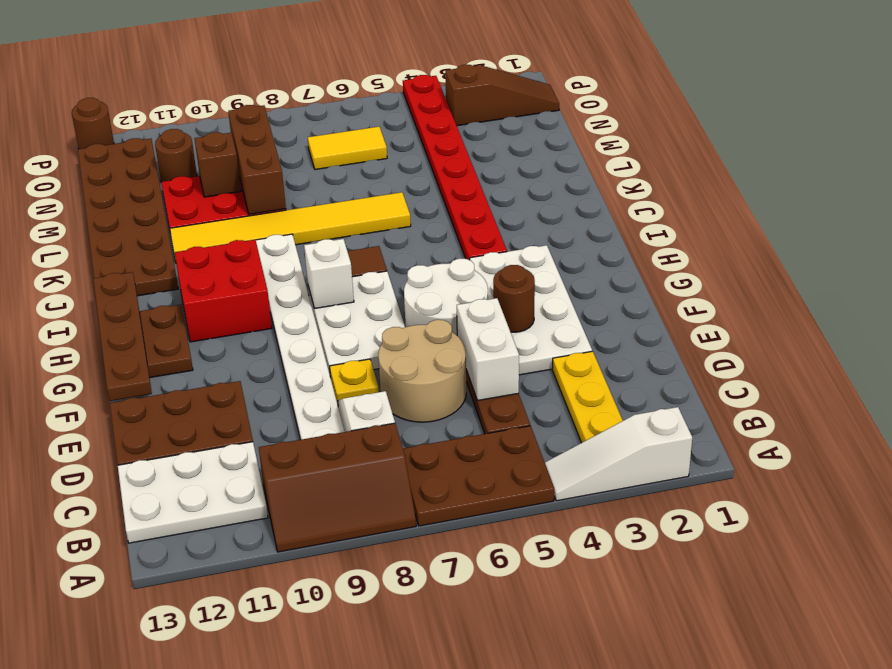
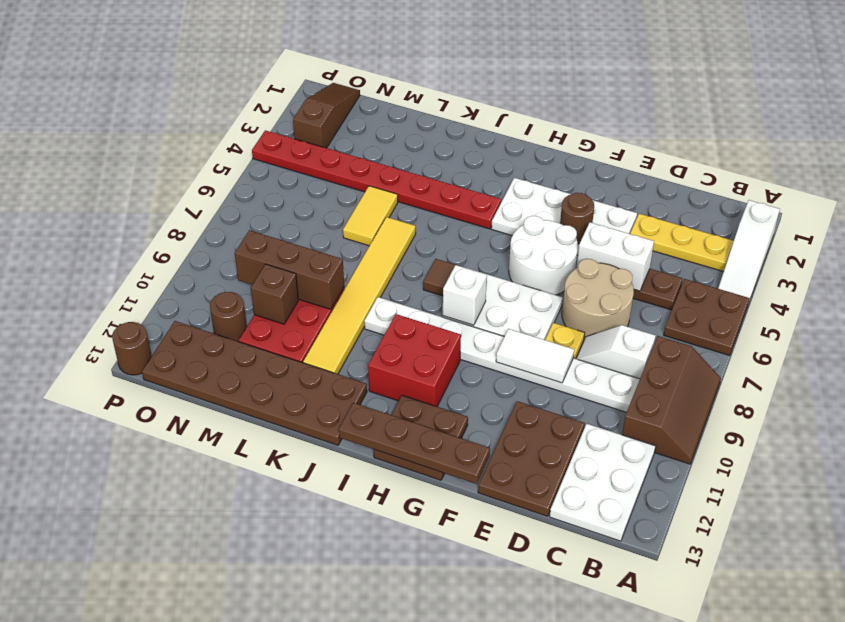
brown plate A5:B7 level 1 -> brown plate A5:B6 level 1
none -> white tile E9:F9 level 2
yellow tile N6:N7 level 1 -> yellow tile L5:L6 level 1

